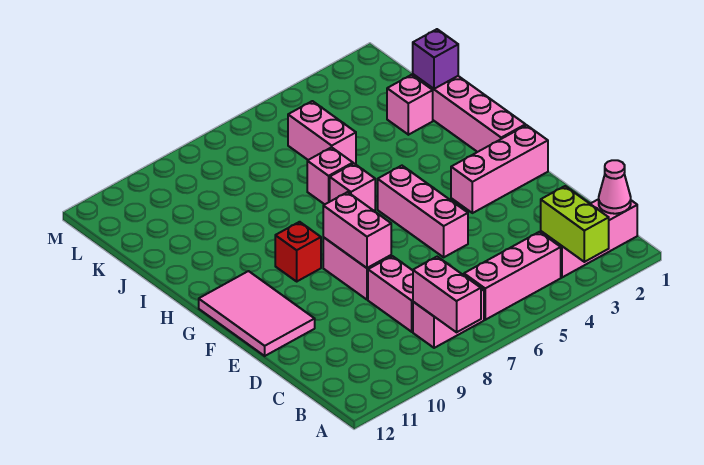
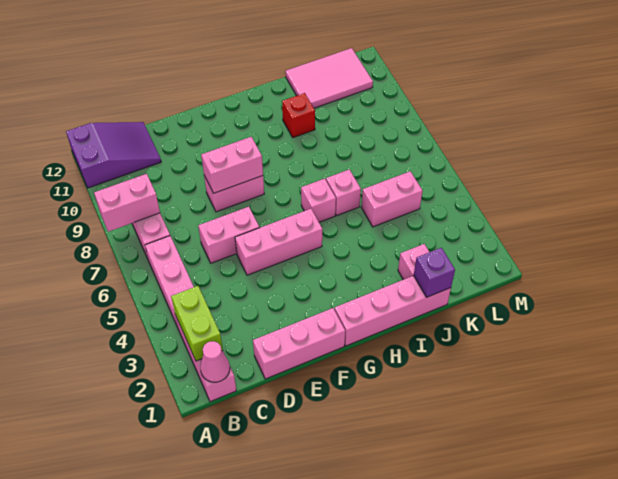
lime brick A3:B3 level 2 -> lime brick B2:B3 level 2
none -> purple slope A11:C12 level 1 top A
pink brick C8:D8 level 1 -> pink brick D6:E6 level 1
pink tile E11:G12 level 1 -> pink tile J11:L12 level 1
pink brick F1:F3 level 1 -> pink brick D1:F1 level 1
red brick G9 level 1 -> red brick I10 level 1

